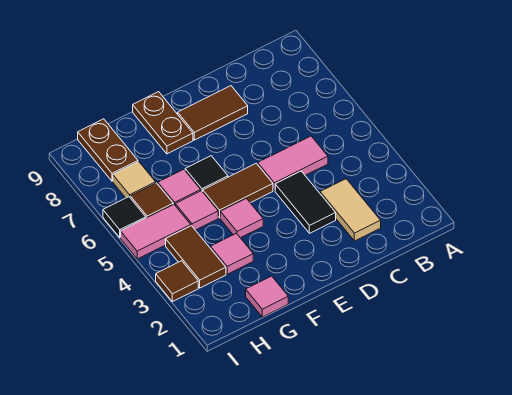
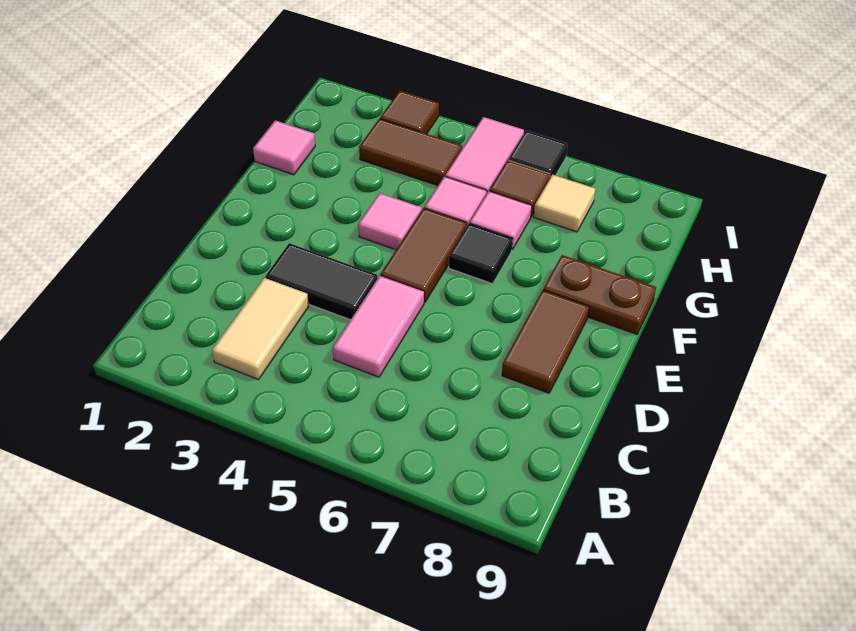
tan tile C2:C3 level 1 -> tan tile B3:C3 level 1
pink tile G3 level 1 -> none
brown plate H8:H9 level 1 -> none

